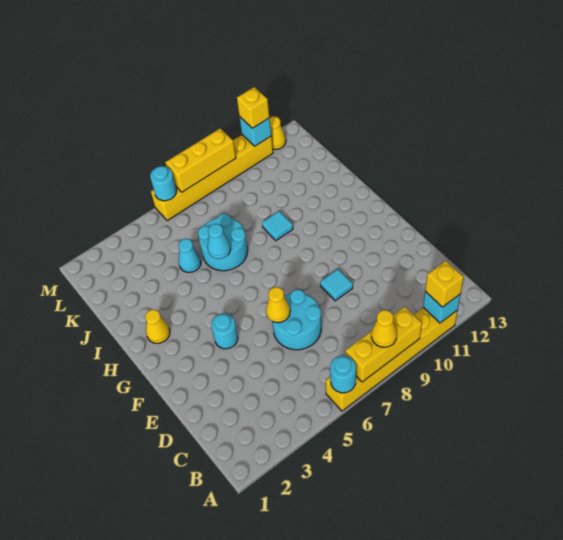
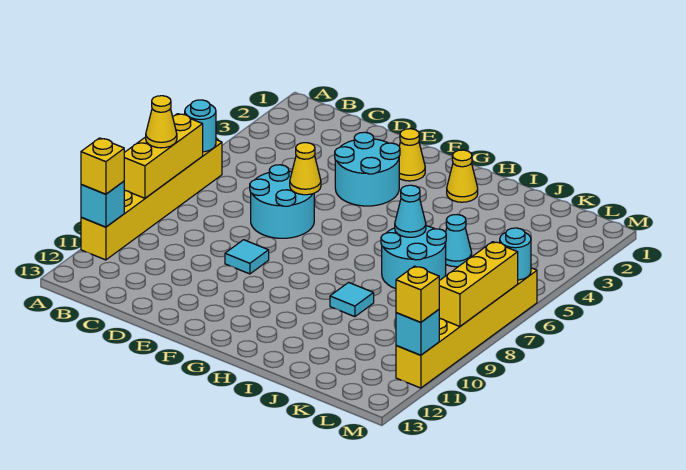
cyan round brick F4 level 1 -> cyan round brick E3:F4 level 1
yellow cone M12 level 1 -> yellow cone F2 level 1

